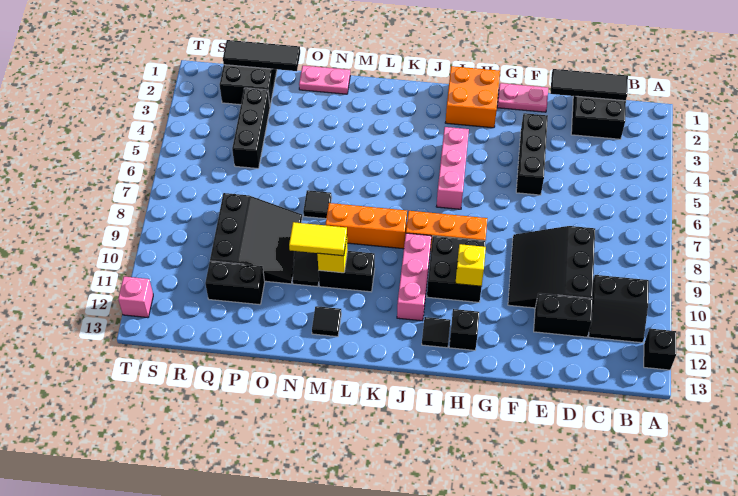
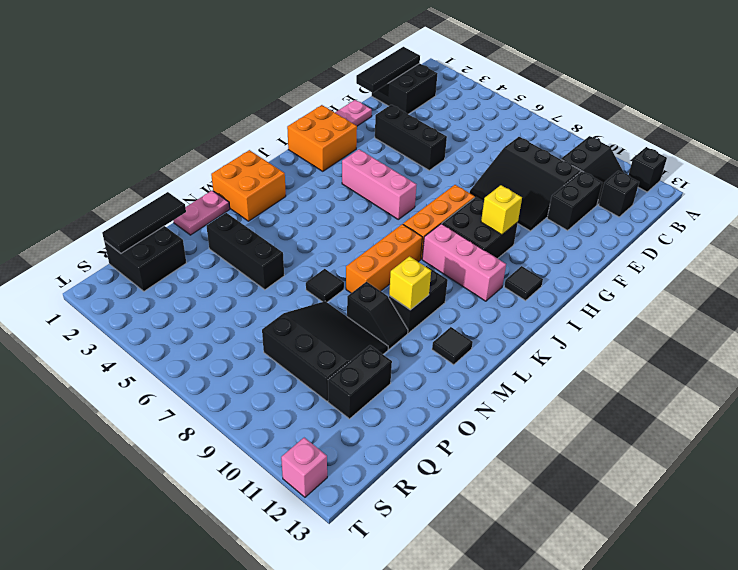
black brick H12 level 1 -> black brick C12 level 1
none -> orange brick L1:M2 level 1
yellow tile M10:N10 level 3 -> none
black brick Q3:Q5 level 1 -> black brick O3:O5 level 1

